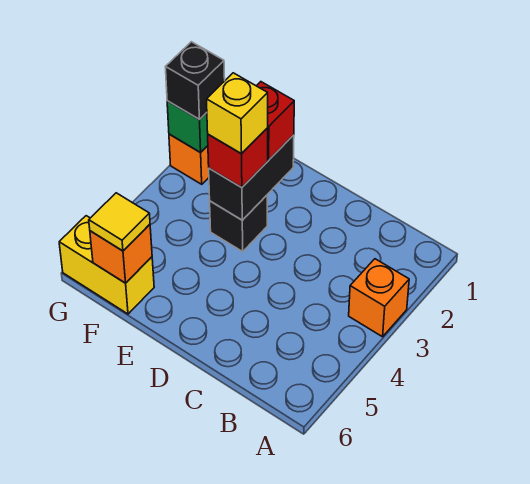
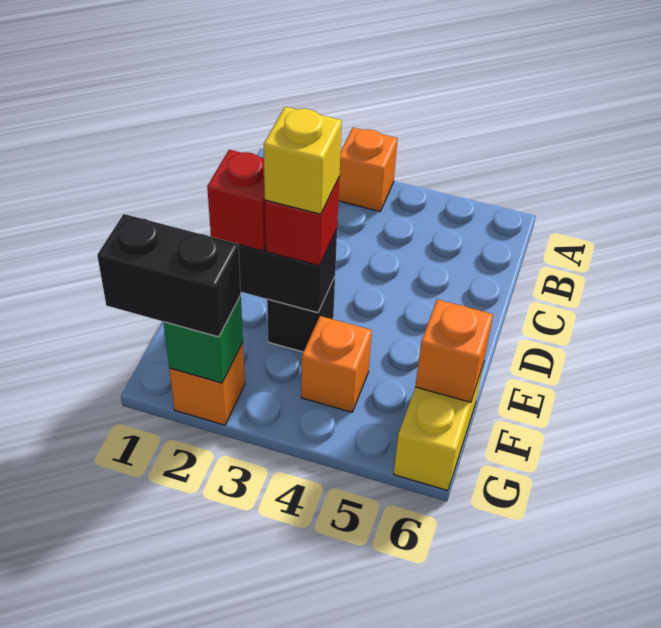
none -> orange brick F4 level 1
yellow tile F6 level 3 -> none
black brick G2 level 3 -> black brick G1:G2 level 3

